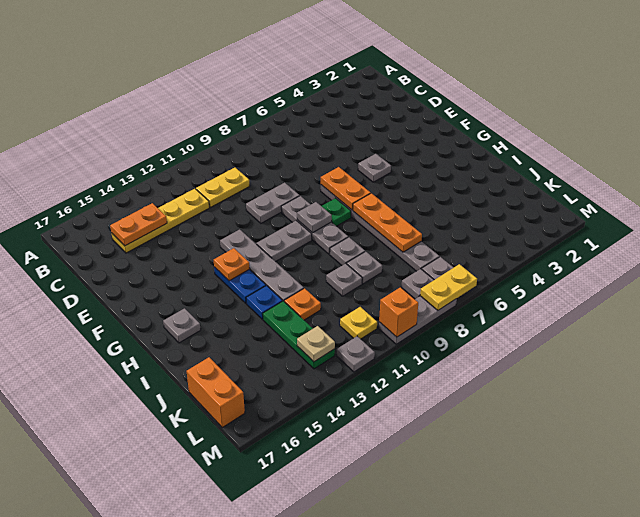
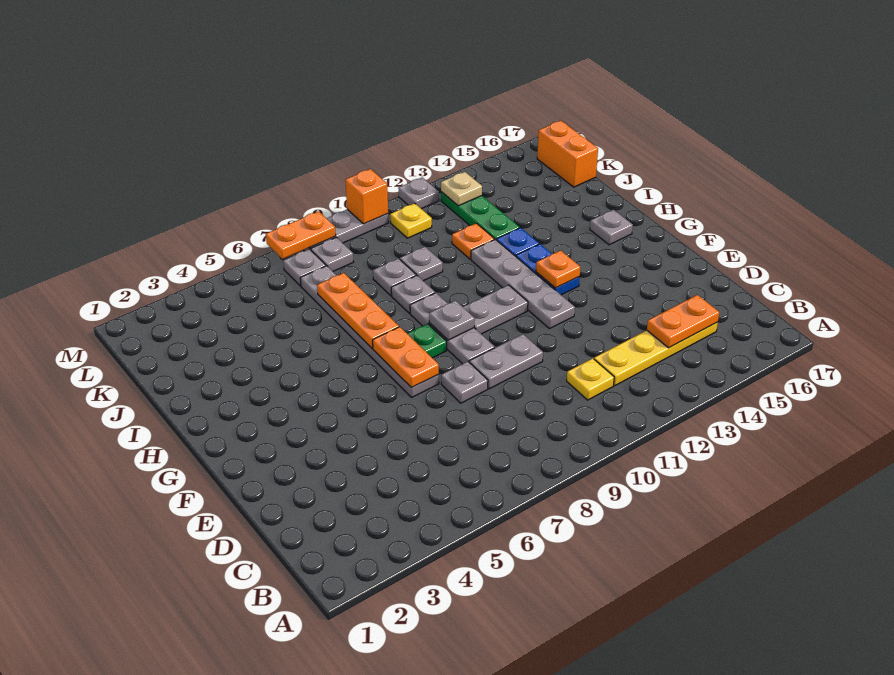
yellow plate C10:C11 level 1 -> yellow plate C11 level 1
grey plate F5 level 1 -> grey plate E8 level 1
yellow plate M7:M8 level 2 -> orange plate M7:M8 level 2

